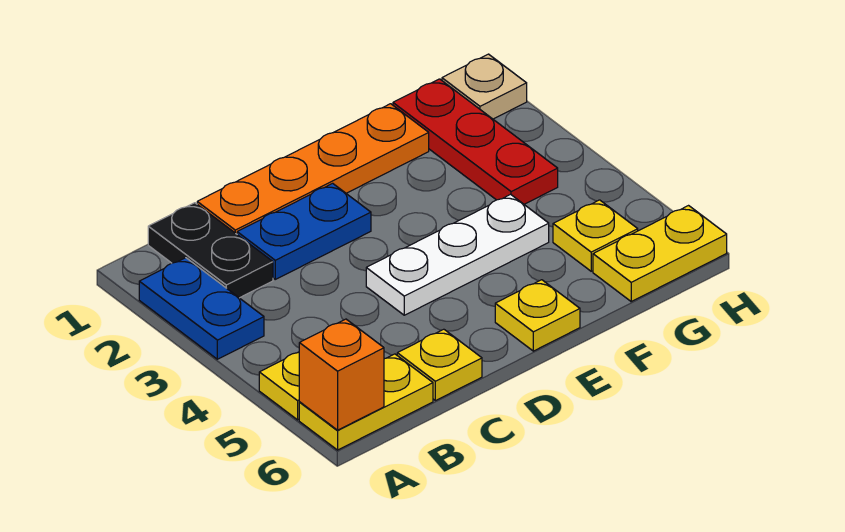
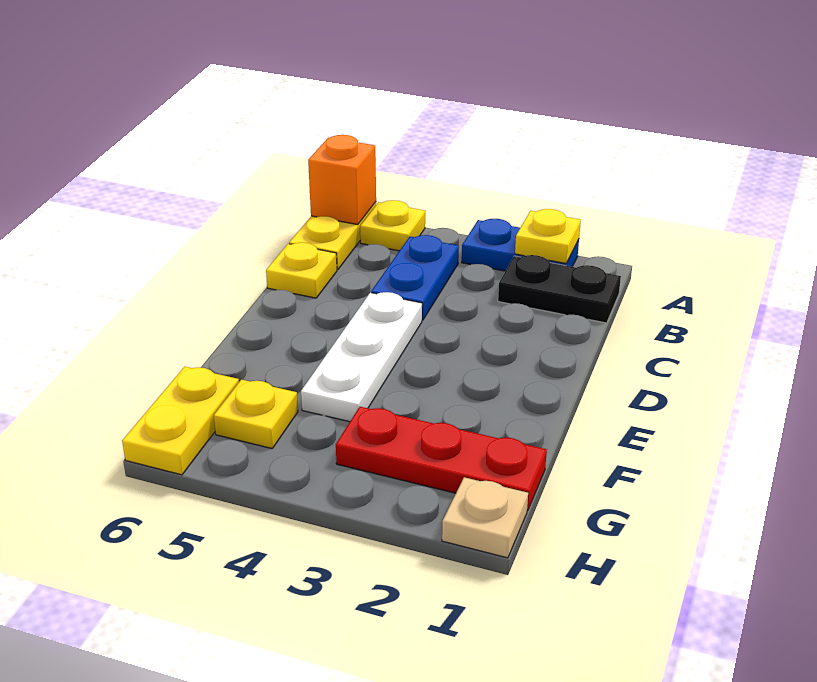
orange plate C1:F1 level 1 -> none
blue plate C2:D2 level 1 -> blue plate B4:C4 level 1
yellow plate E6 level 1 -> yellow plate A2 level 2

